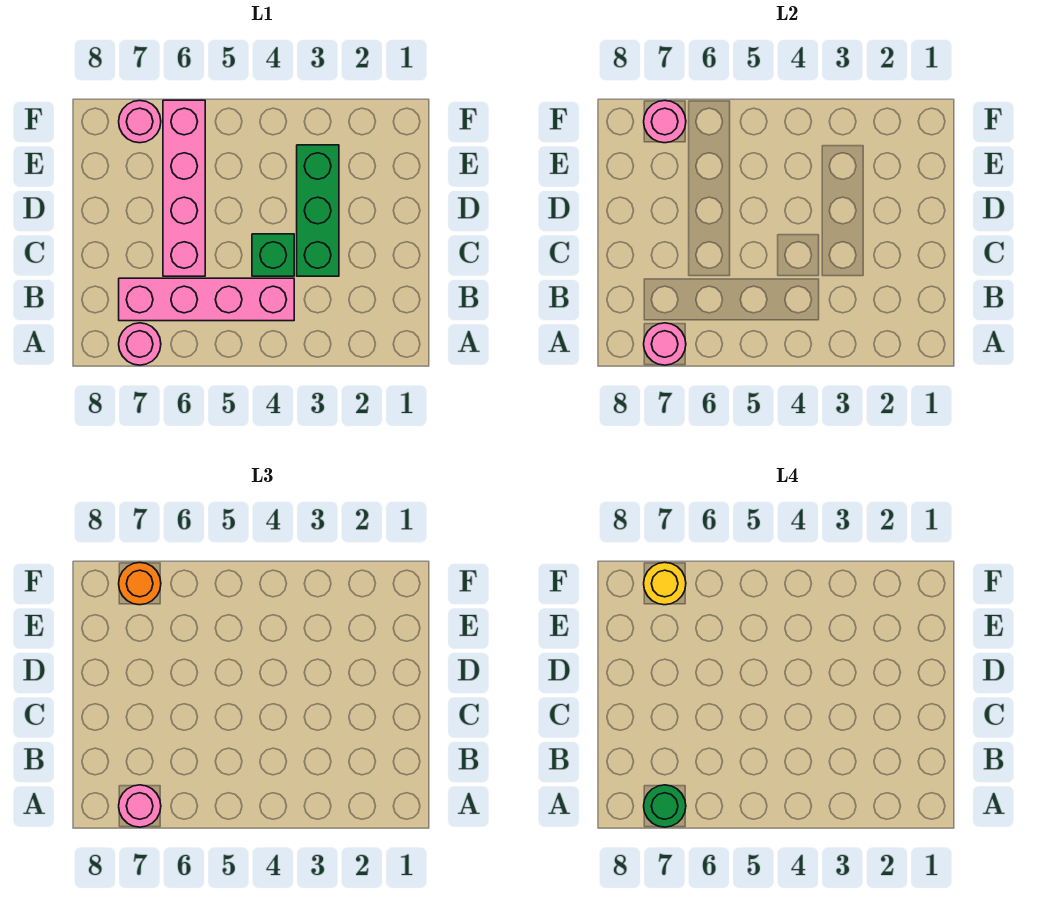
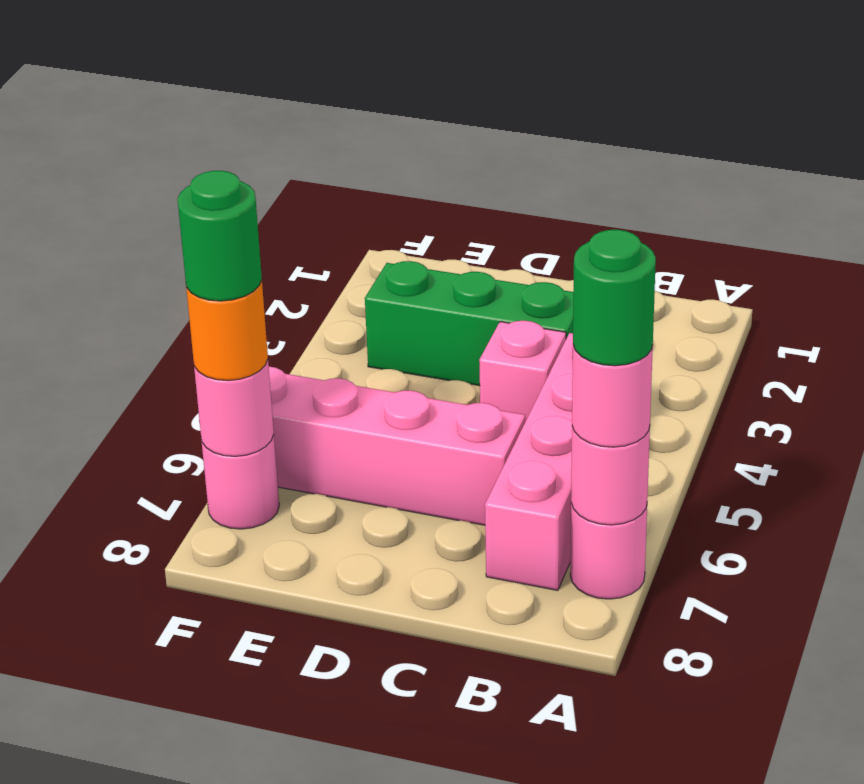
green brick C4 level 1 -> pink brick C4 level 1
yellow round brick F7 level 4 -> green round brick F7 level 4

